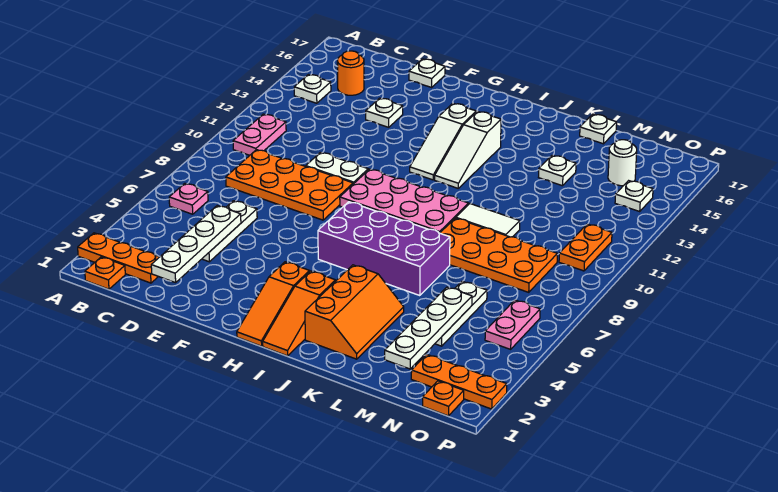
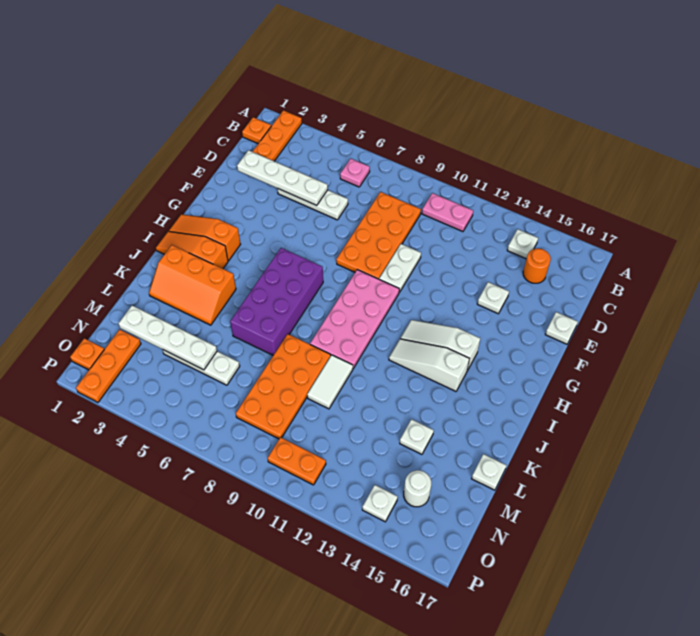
pink plate O5:O6 level 1 -> none

